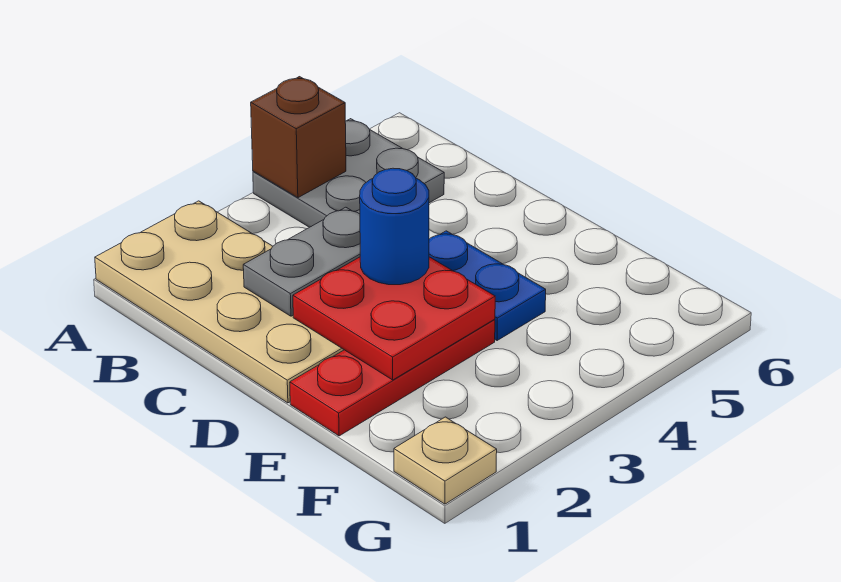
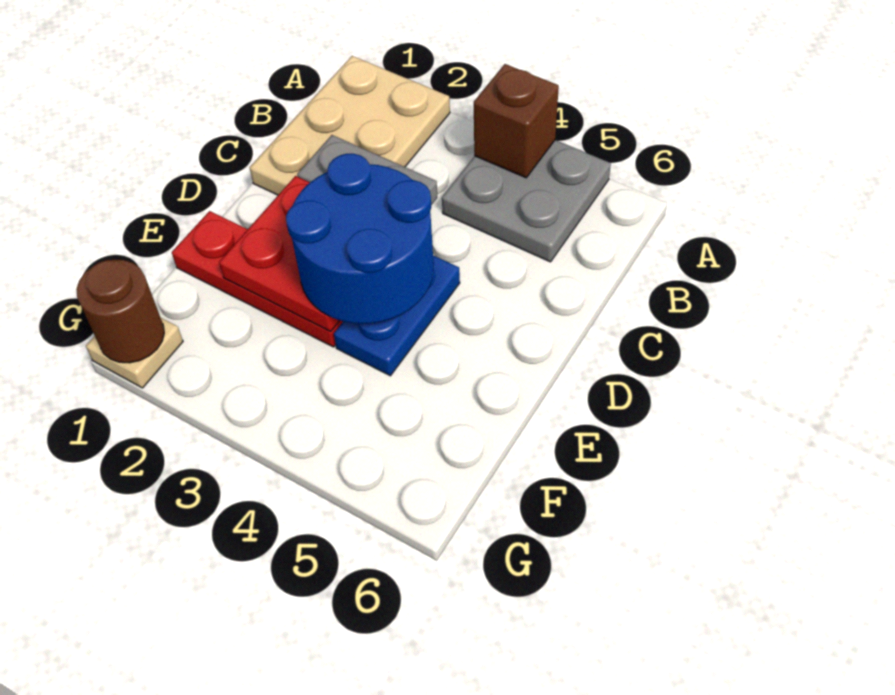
tan plate A1:D2 level 1 -> tan plate A1:C2 level 1
blue round brick D3 level 3 -> blue round brick D3:E4 level 3
none -> brown round brick G1 level 2

